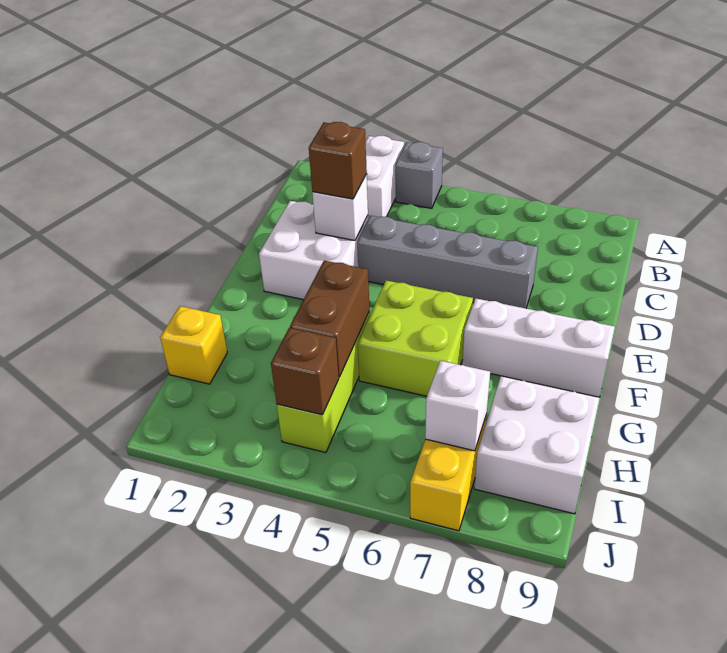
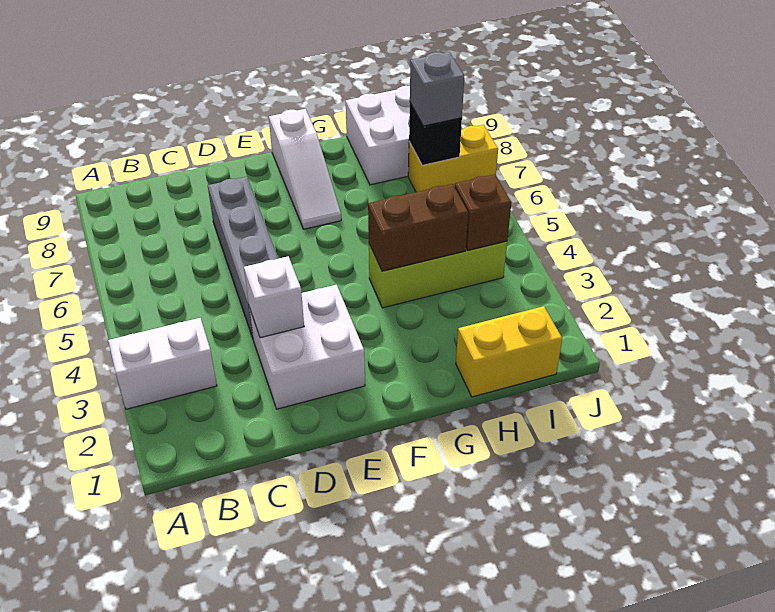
grey brick A4 level 1 -> grey brick I7 level 3
brown brick D3 level 3 -> none
lime brick F5:G6 level 1 -> none
white brick F7:F9 level 1 -> white slope F7:F9 level 1 top 9
yellow brick H1 level 1 -> yellow brick H1:I1 level 1
white brick I7 level 2 -> black brick I7 level 2

